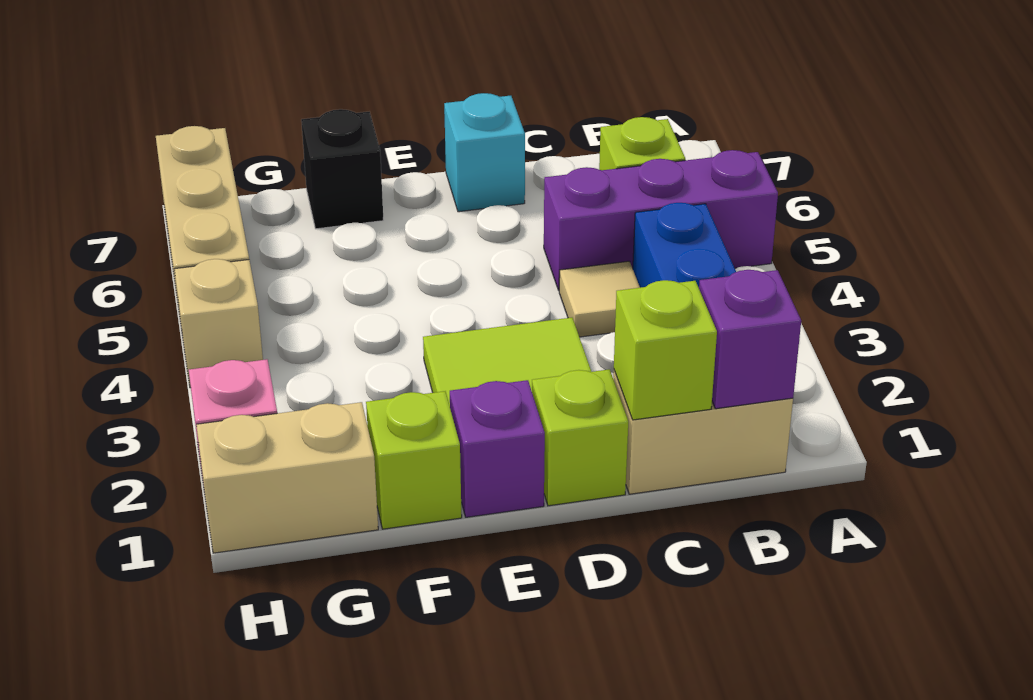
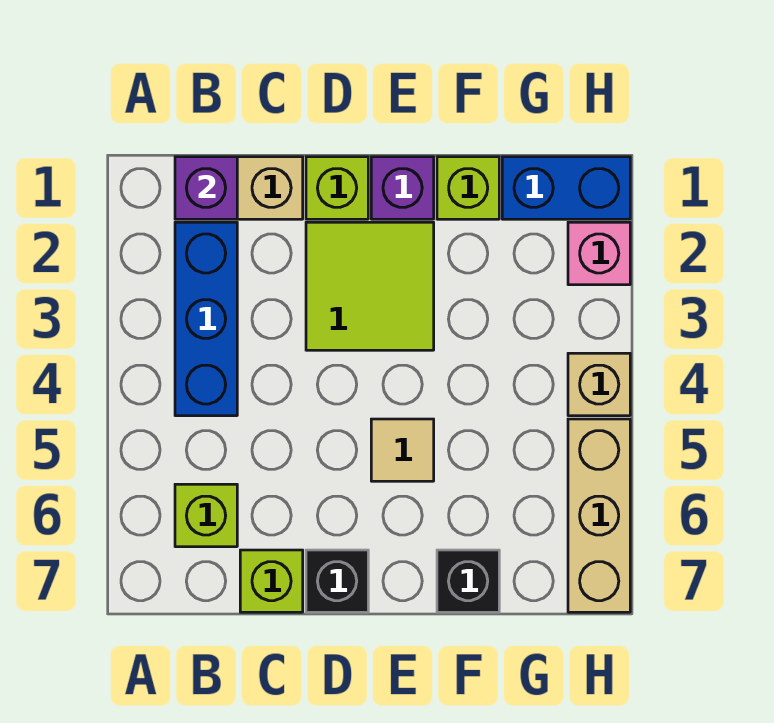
purple brick A5:C5 level 1 -> none
lime brick C1 level 2 -> lime brick C7 level 1
tan tile C4 level 1 -> tan tile E5 level 1
cyan brick D7 level 1 -> black brick D7 level 1
tan brick G1:H1 level 1 -> blue brick G1:H1 level 1

